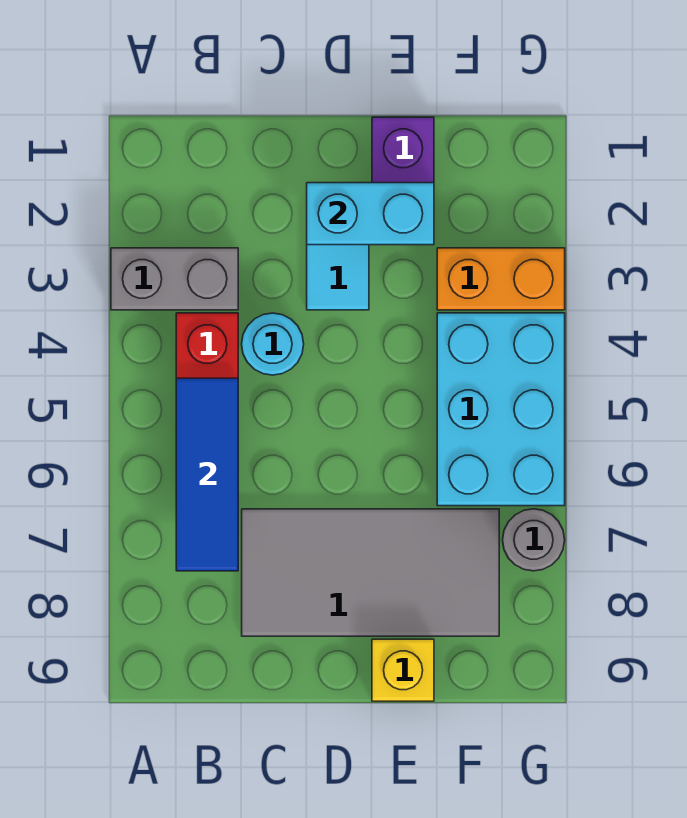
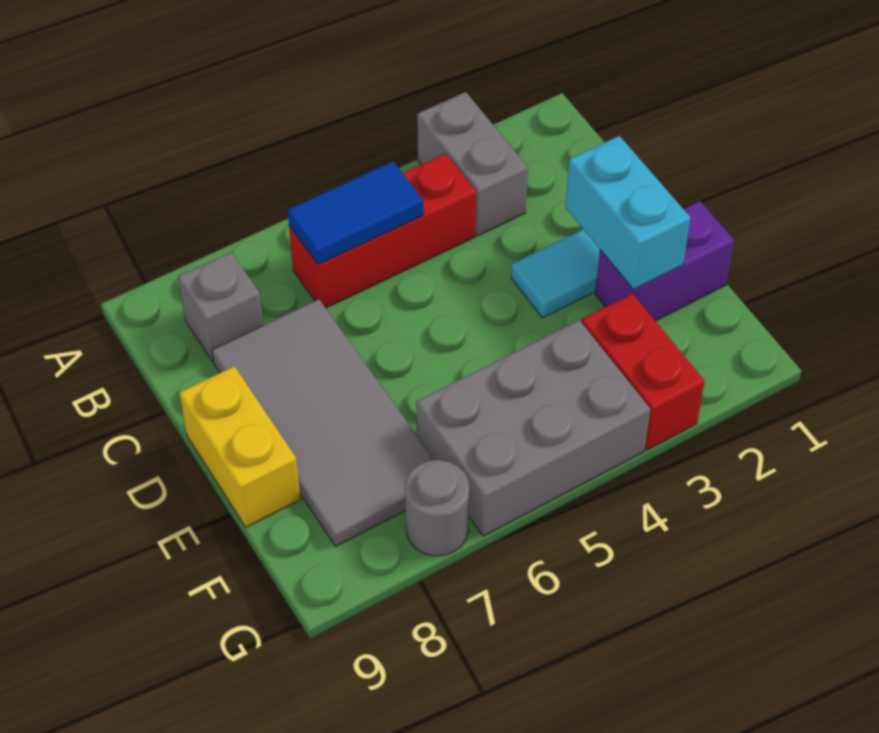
blue tile B5:B7 level 2 -> blue tile B5:B6 level 2
none -> grey brick B8 level 1
cyan round brick C4 level 1 -> none
yellow brick E9 level 1 -> yellow brick D9:E9 level 1
orange brick F3:G3 level 1 -> red brick F3:G3 level 1
cyan brick F4:G6 level 1 -> grey brick F4:G6 level 1

